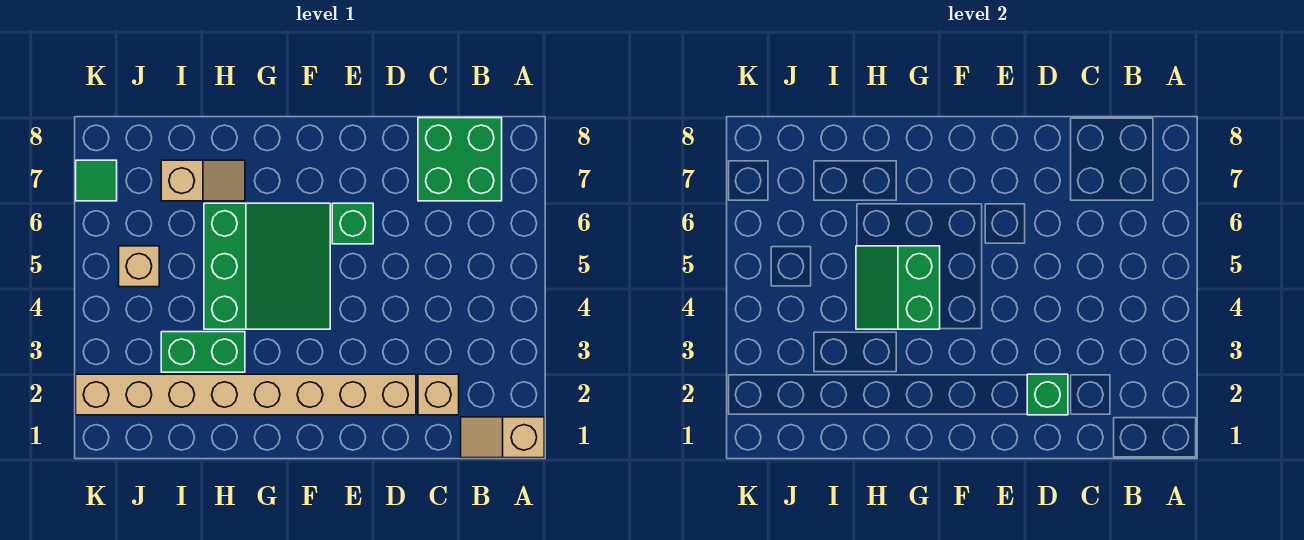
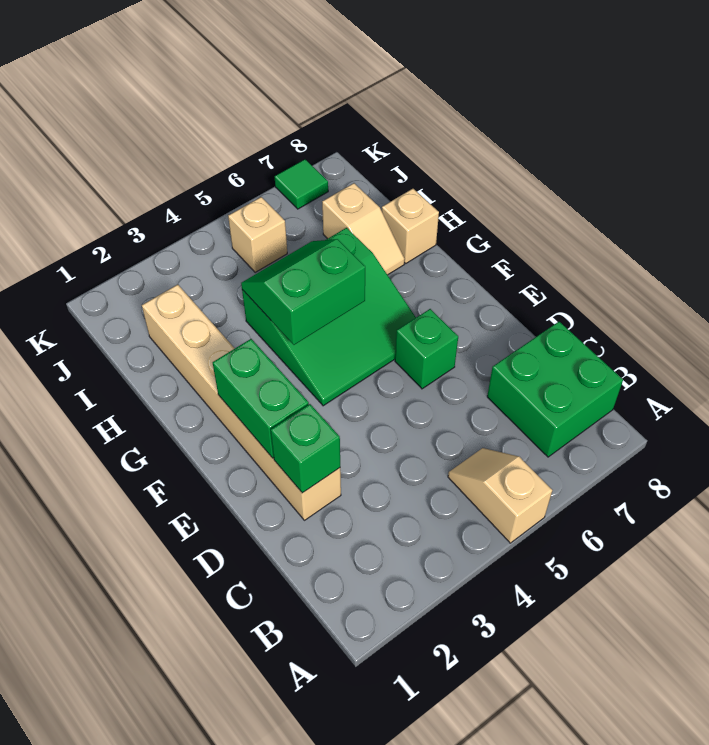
tan slope A1:B1 level 1 top A -> tan slope A5:B5 level 1 top A
tan brick C2 level 1 -> tan brick H8 level 1
tan brick D2:K2 level 1 -> tan brick D2:I2 level 1
green brick H3:I3 level 1 -> green brick E2:F2 level 2

